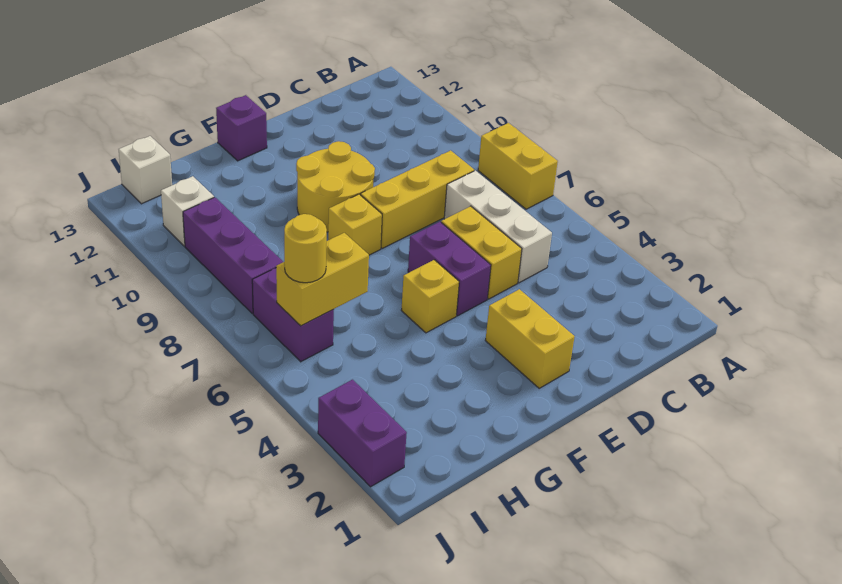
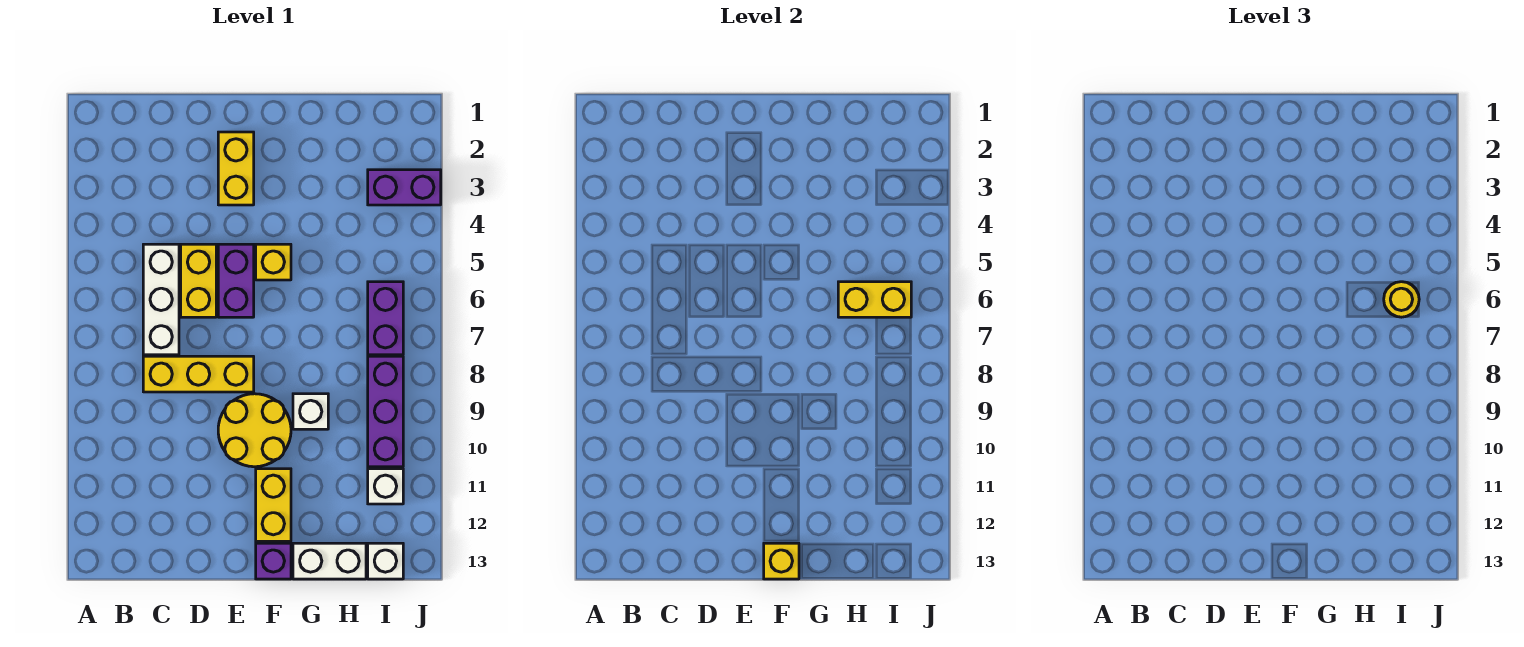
yellow brick A7:A8 level 1 -> yellow brick F11:F12 level 1
yellow brick F8 level 1 -> yellow brick F13 level 2
none -> white brick G9 level 1
none -> white brick G13:H13 level 1
purple brick J2:J3 level 1 -> purple brick I3:J3 level 1

